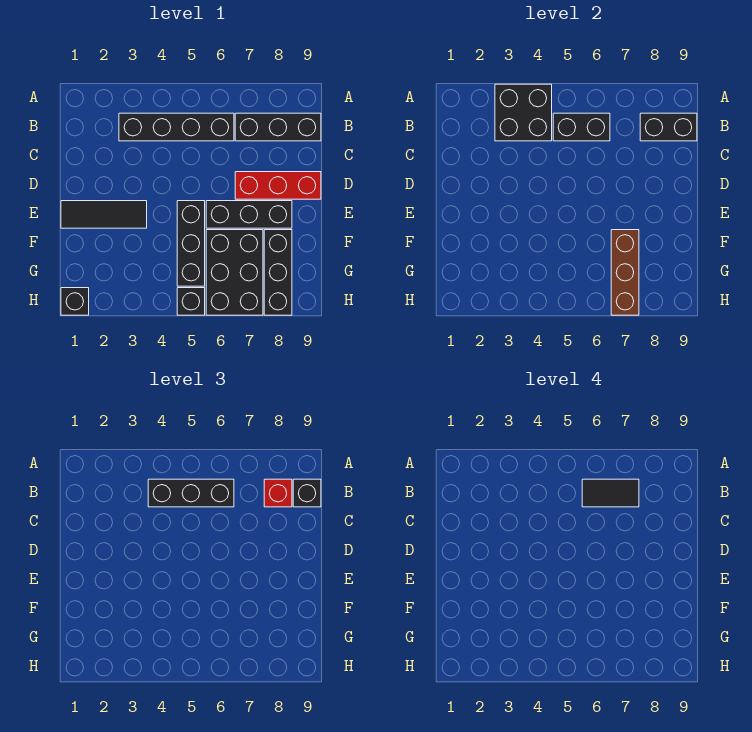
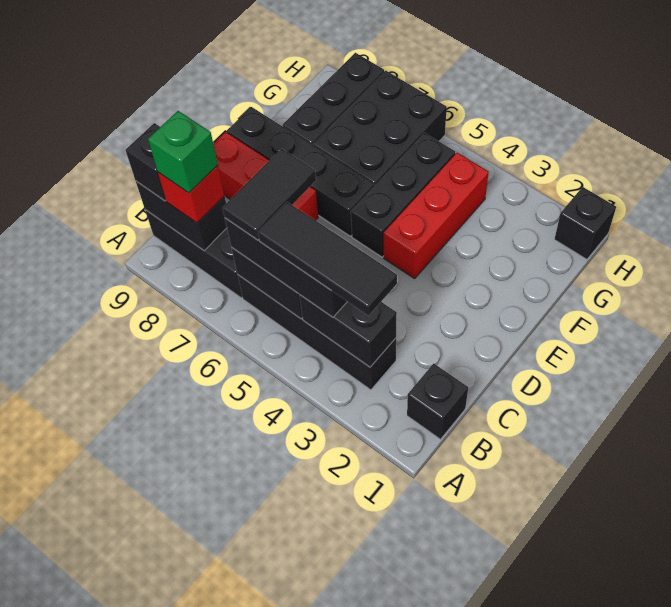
black brick A3:B4 level 2 -> black brick B3:B4 level 2
black tile B6:B7 level 4 -> black tile B6:C6 level 4
none -> green brick B8 level 4
black tile E1:E3 level 1 -> black tile B3:B5 level 4
none -> red brick E4:G4 level 1
black brick E6:E8 level 1 -> black brick E6:E9 level 1
brown brick F7:H7 level 2 -> none
black brick H5 level 1 -> black brick B1 level 1

